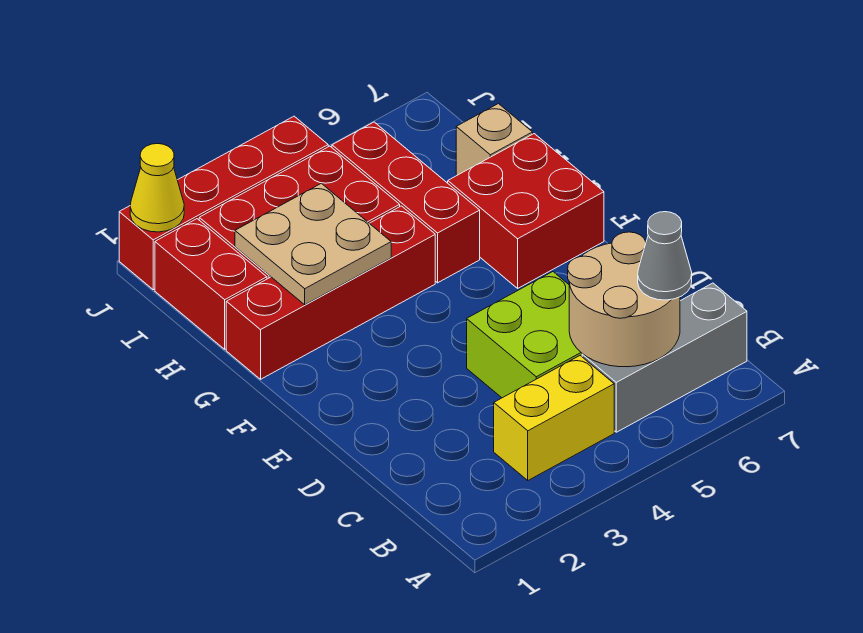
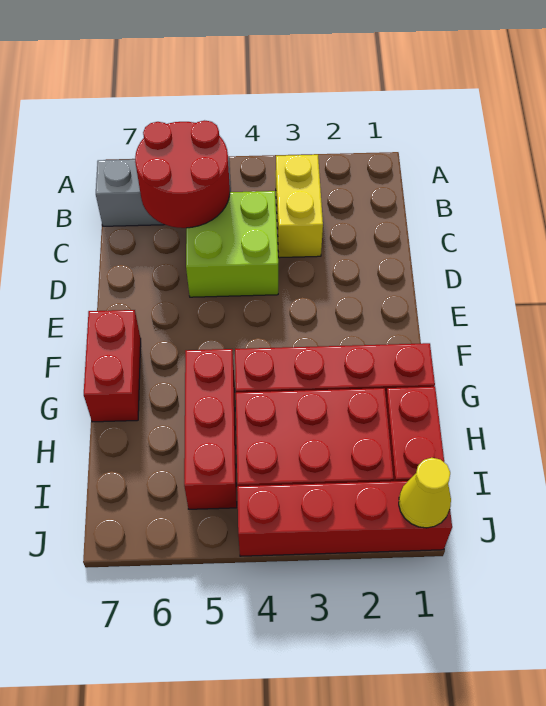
yellow brick B3:B4 level 1 -> yellow brick B3:C3 level 1
tan round brick B5:C6 level 2 -> red round brick B5:C6 level 2
grey cone B6 level 3 -> none
red brick F6:G7 level 1 -> red brick F7:G7 level 1
tan plate G2:H3 level 2 -> none
tan brick H7 level 1 -> none

